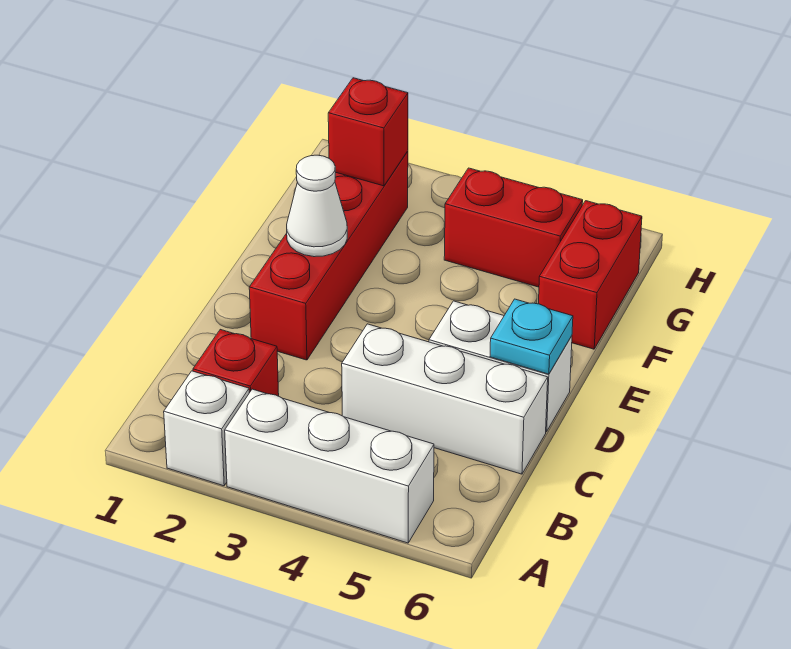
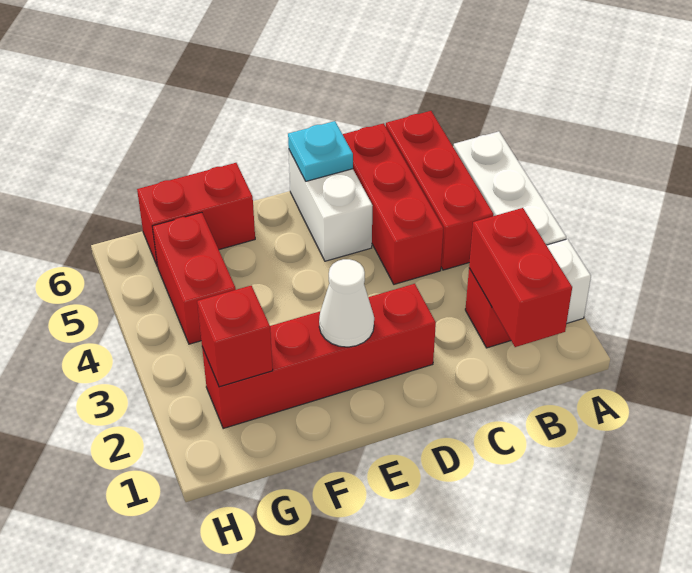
none -> red brick B1:B2 level 2
none -> red brick B4:B6 level 1
white brick C4:C6 level 1 -> red brick C4:C6 level 1

